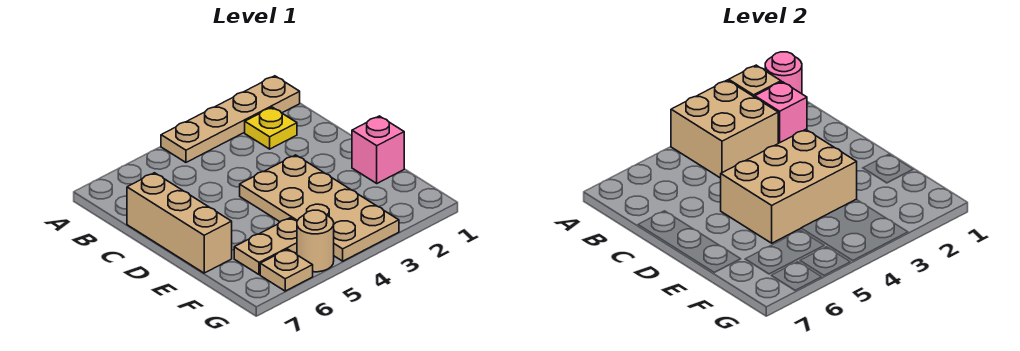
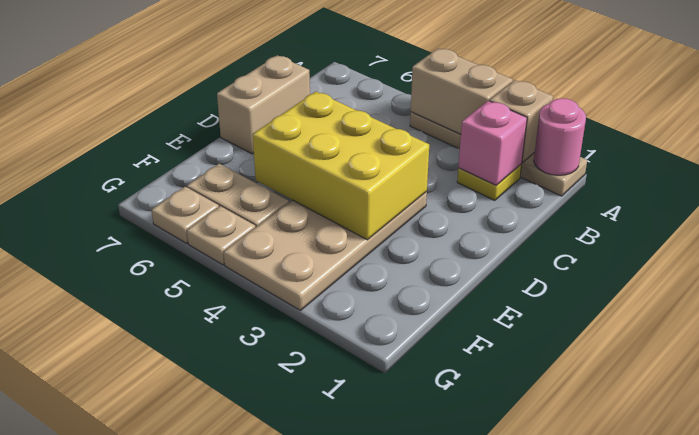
tan brick A3:B4 level 2 -> tan brick A3:A4 level 2
tan brick C7:E7 level 1 -> tan brick C7:D7 level 1
tan brick D3:E5 level 2 -> yellow brick D3:E5 level 2
pink brick E1 level 1 -> none
tan round brick G5 level 1 -> tan plate G5 level 1

